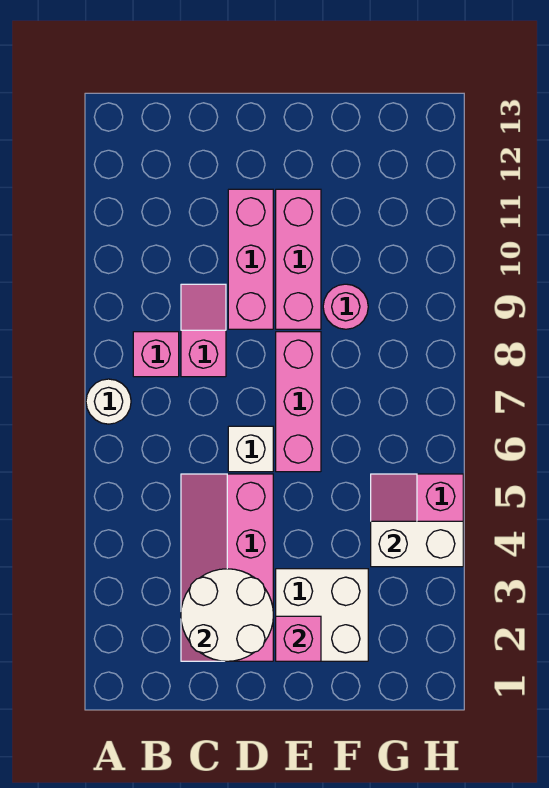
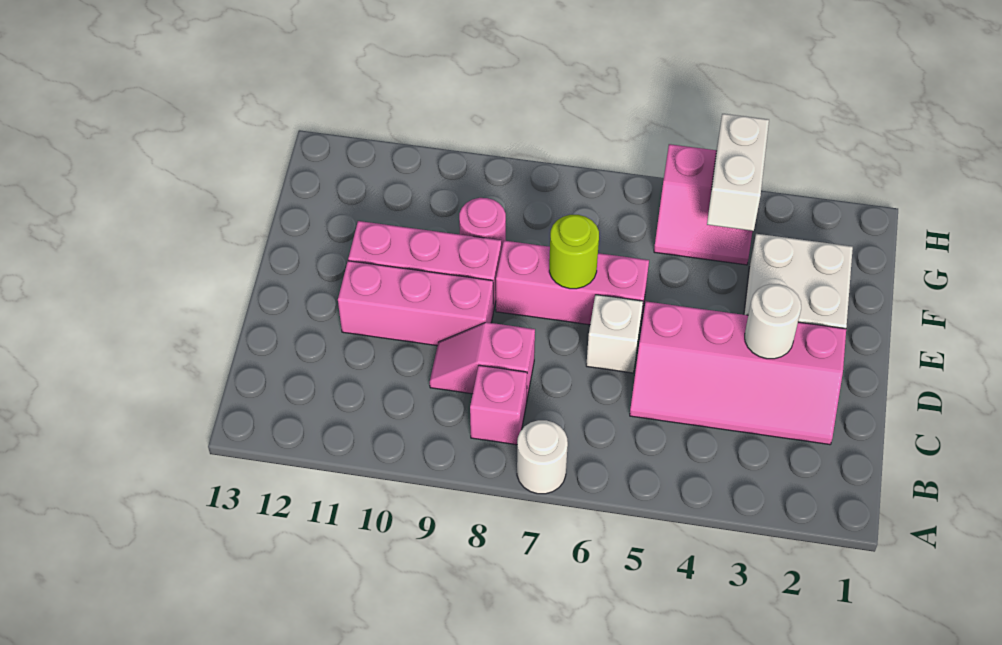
white round brick C2:D3 level 2 -> white round brick D3 level 2
pink brick E2 level 2 -> none
none -> lime round brick E7 level 2

